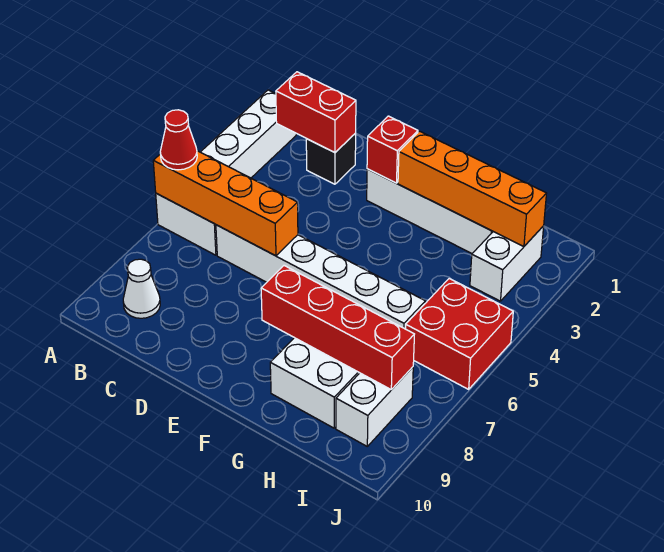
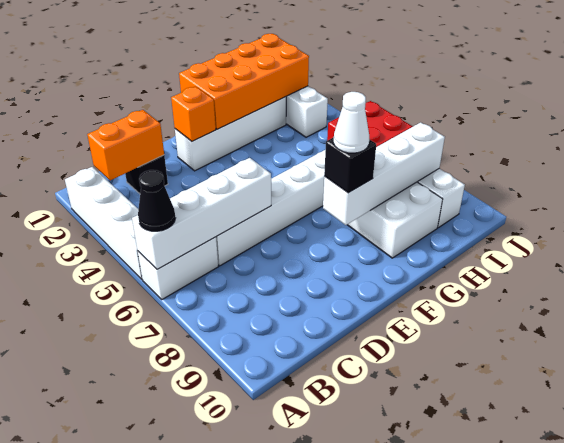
orange brick A6:D6 level 2 -> white brick A6:D6 level 2
red cone A6 level 3 -> black cone A6 level 3
red brick B2:C2 level 2 -> orange brick B2:C2 level 2
white cone B9 level 1 -> white cone F8 level 4
red brick E2 level 2 -> orange brick E2 level 2
orange brick F2:I2 level 2 -> orange brick F1:I2 level 2
red brick F8:I8 level 2 -> white brick F8:I8 level 2
none -> black brick F8 level 3

